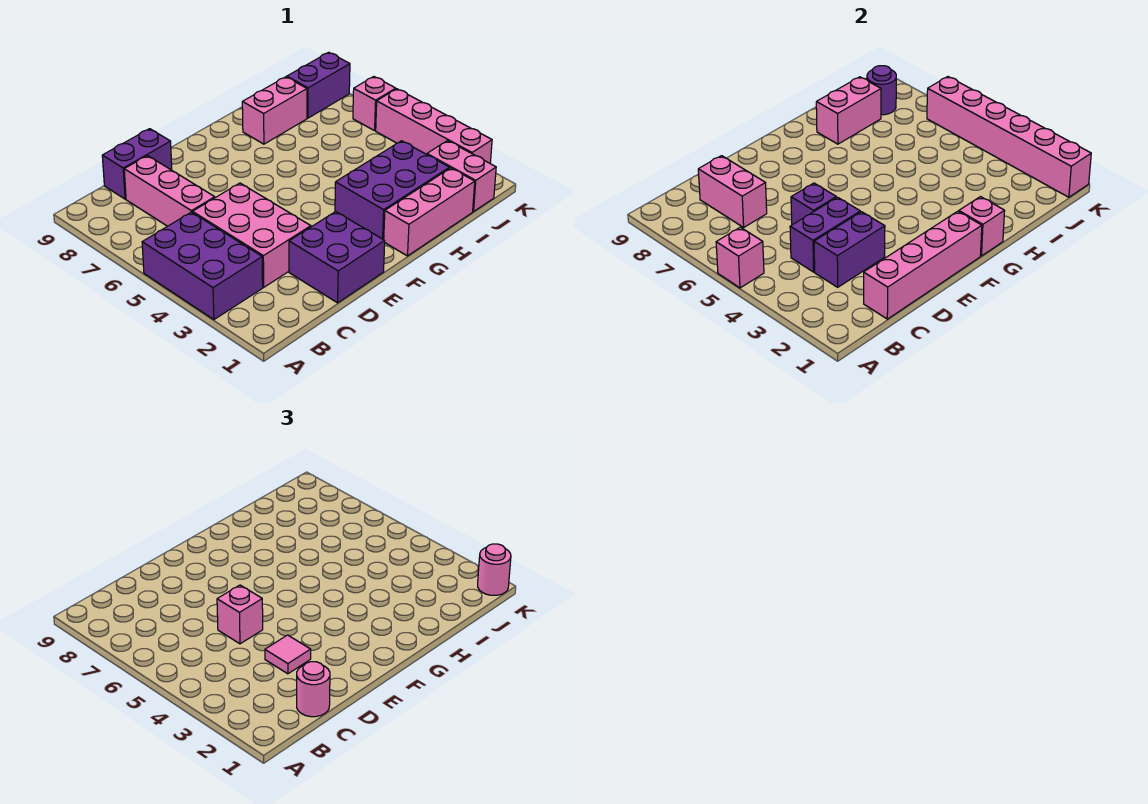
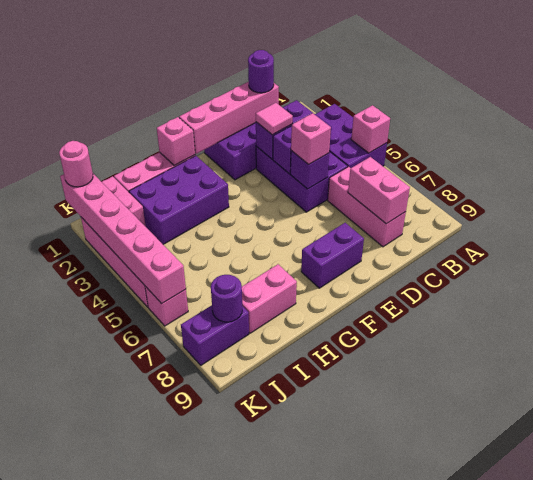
pink round brick C1 level 3 -> purple round brick C1 level 3
pink brick C3:D5 level 1 -> purple brick C3:D5 level 1
purple brick C9:D9 level 1 -> purple brick E8:F8 level 1
pink brick H8:I8 level 2 -> none

